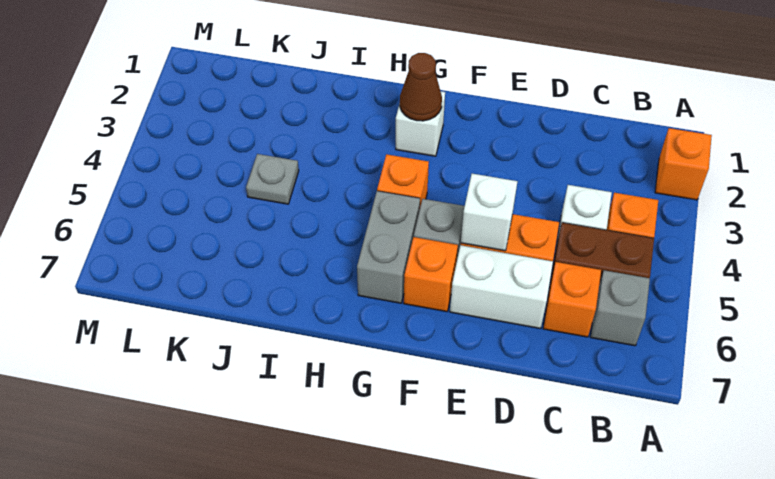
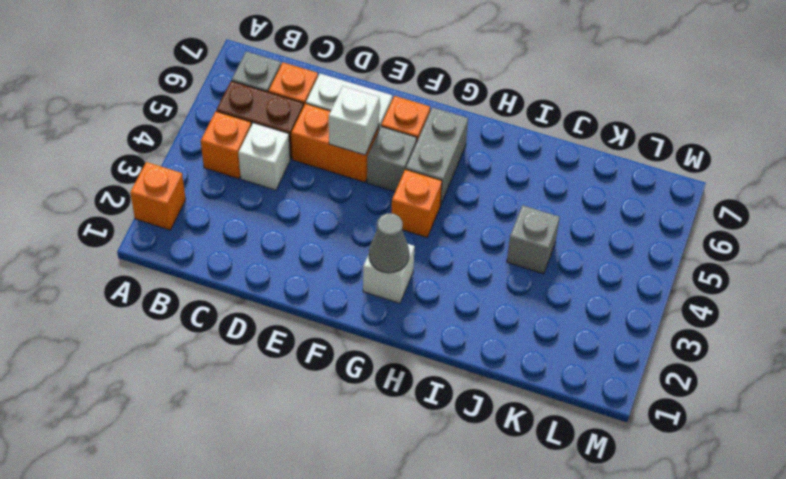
brown cone G2 level 2 -> grey cone G2 level 2
grey plate J4 level 1 -> grey brick J4 level 1

